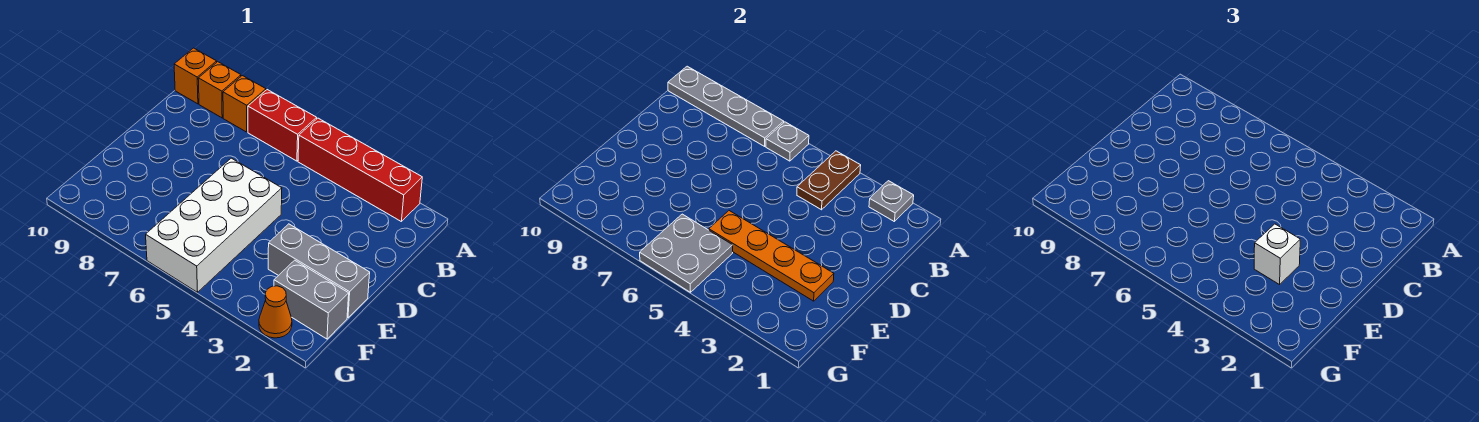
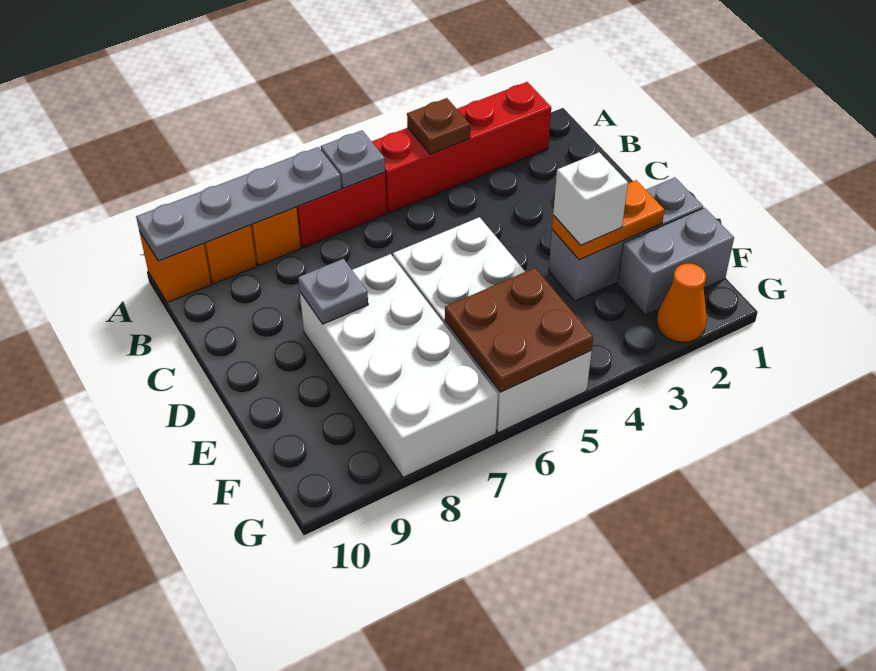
grey plate A2 level 2 -> grey plate D8 level 2
brown plate A4:B4 level 2 -> brown plate A4 level 2
none -> white brick D7:G8 level 1
orange plate E2:E5 level 2 -> orange plate E2:E3 level 2
grey plate F5:G6 level 2 -> brown plate F5:G6 level 2

